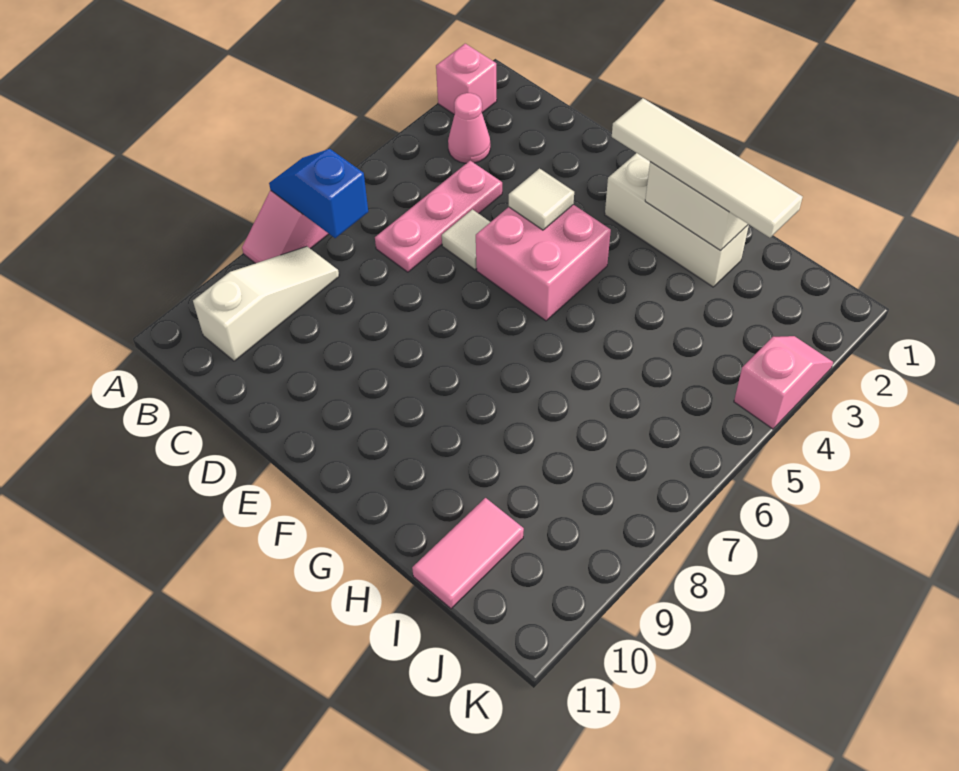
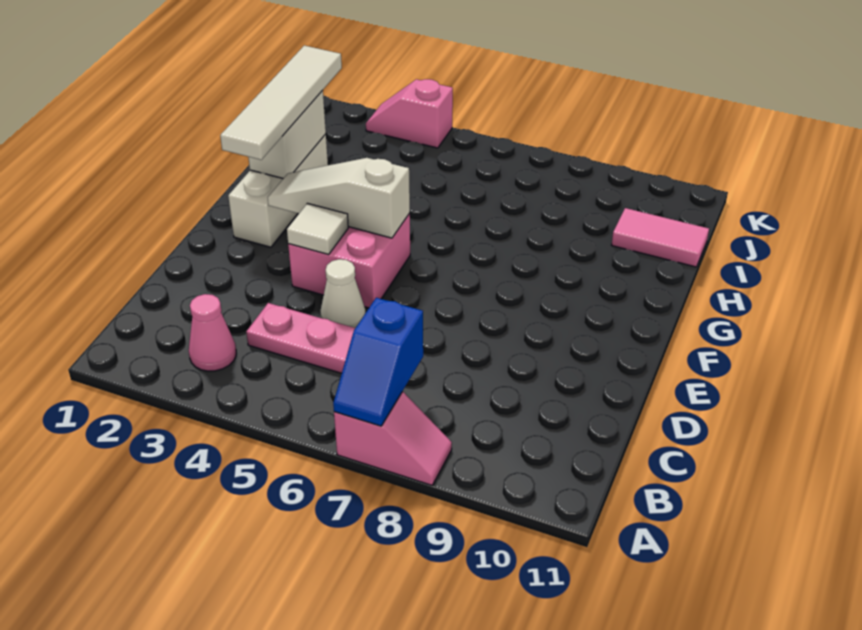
pink brick A2 level 1 -> none
white slope B8:B10 level 1 top 10 -> white slope F3:F5 level 2 top 5
white tile D5 level 1 -> white cone D5 level 1

